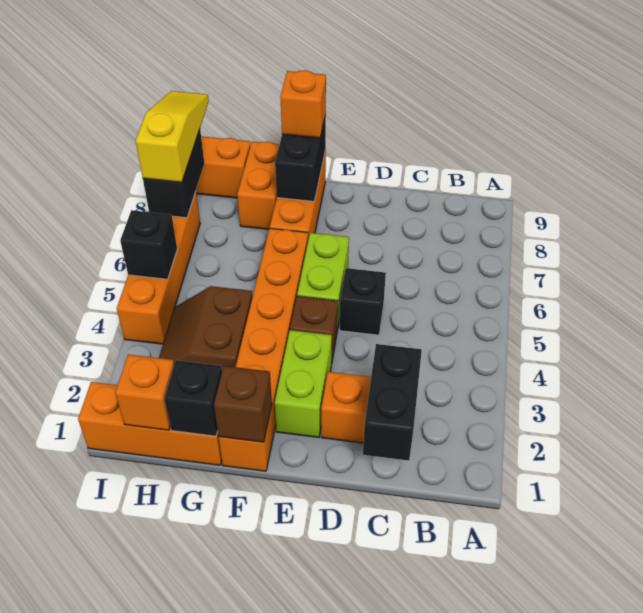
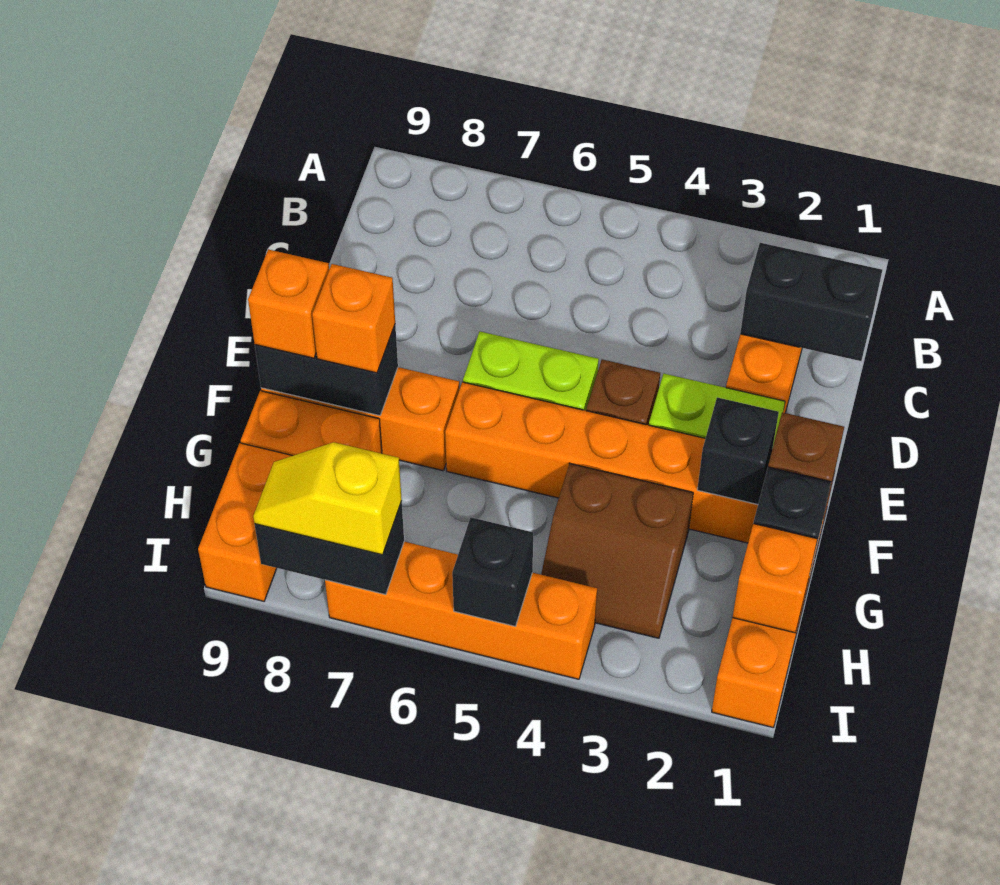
black brick D5 level 1 -> black brick F2 level 2
none -> orange brick F8 level 3
yellow slope I7:I9 level 3 top 7 -> yellow slope I7:I8 level 3 top 7

